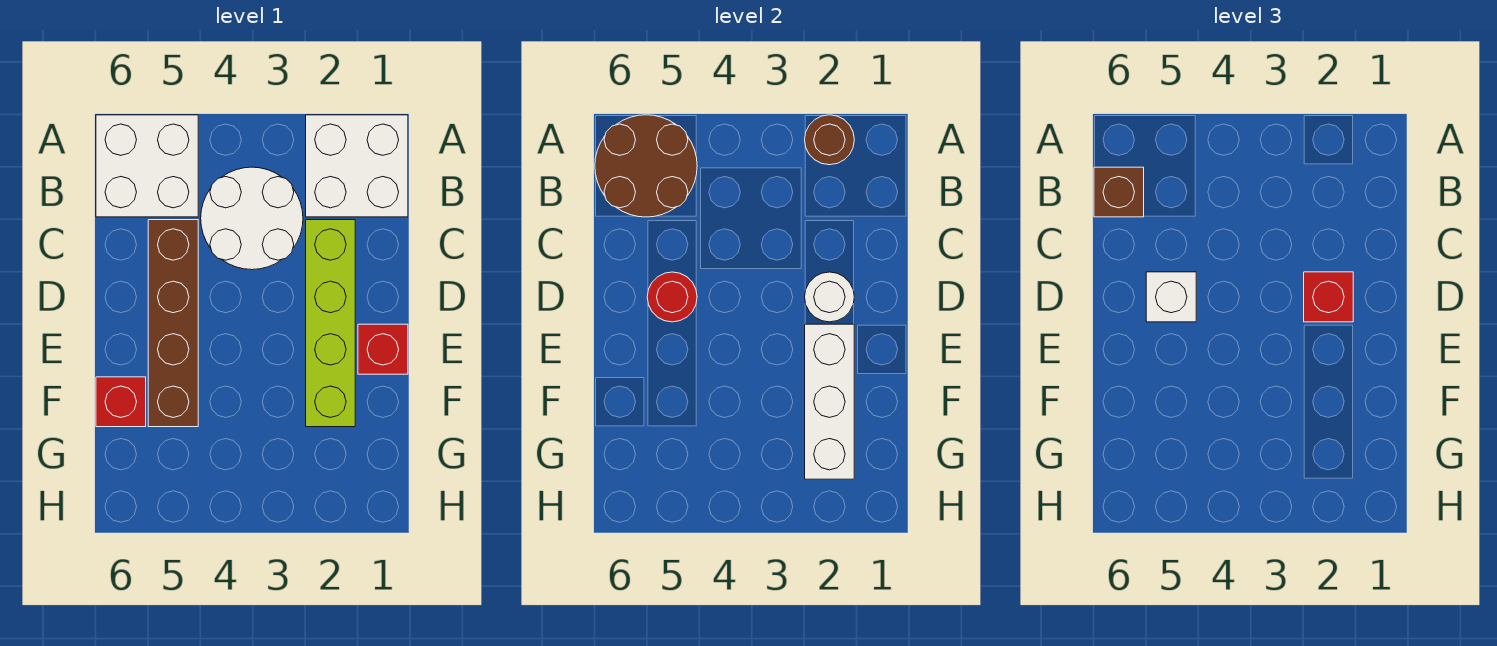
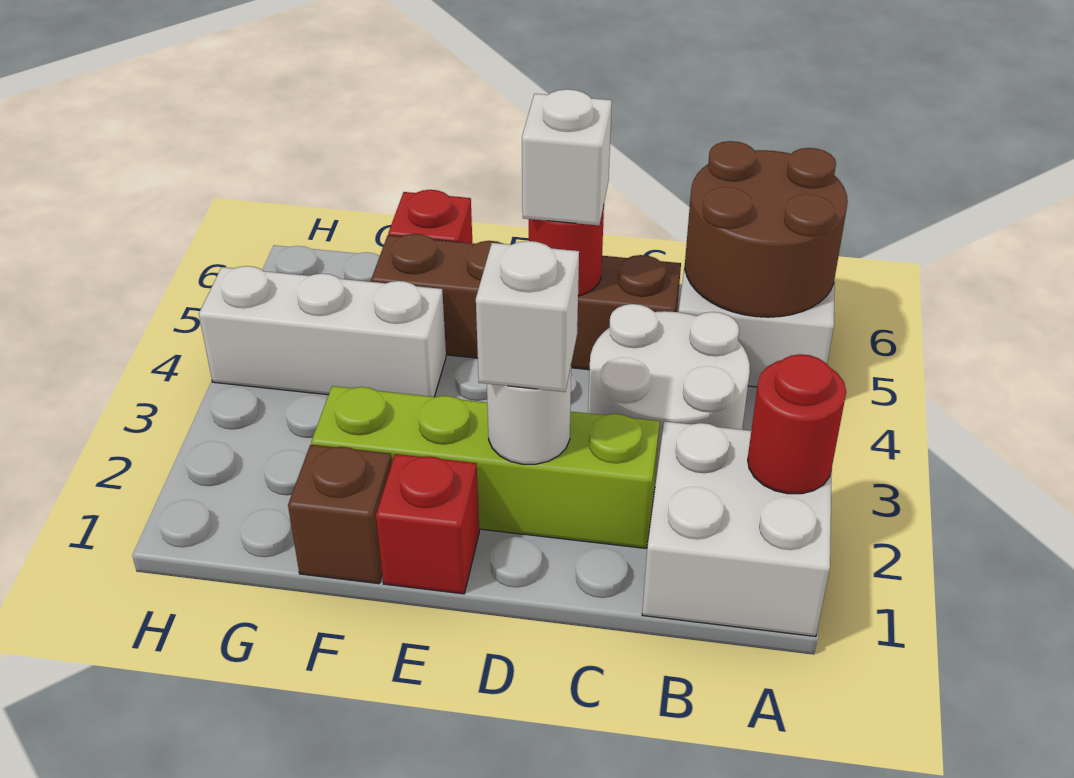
brown round brick A2 level 2 -> red round brick A2 level 2
brown brick B6 level 3 -> brown brick F1 level 1
red brick D2 level 3 -> white brick D2 level 3
white brick E2:G2 level 2 -> white brick F4:H4 level 1

